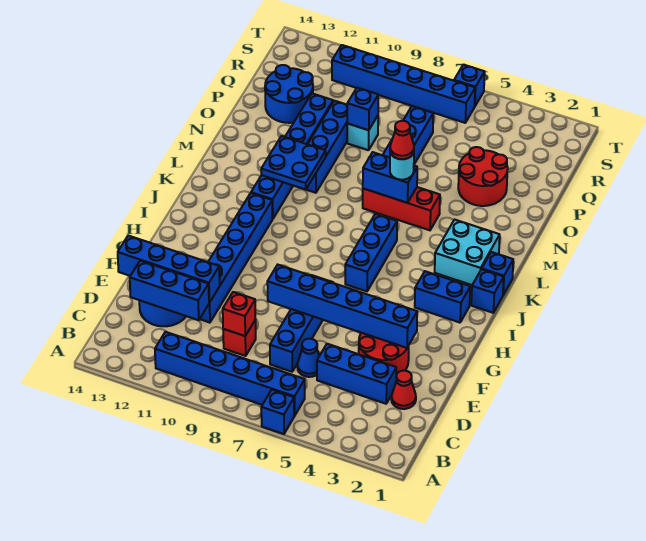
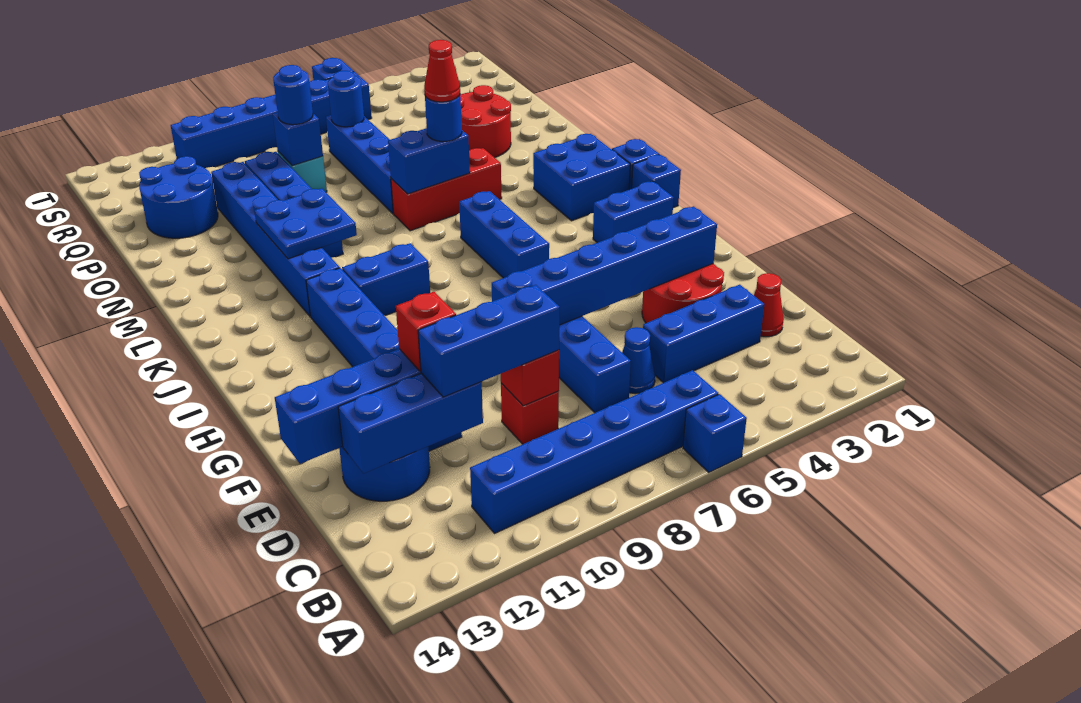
none -> blue brick D9:D11 level 3
none -> red brick E11 level 3
none -> blue brick J9:J10 level 1
cyan brick K2:L3 level 1 -> blue brick K2:L3 level 1
cyan round brick M6 level 3 -> blue round brick M6 level 3
none -> blue round brick P9 level 3
none -> blue round brick Q7 level 2

